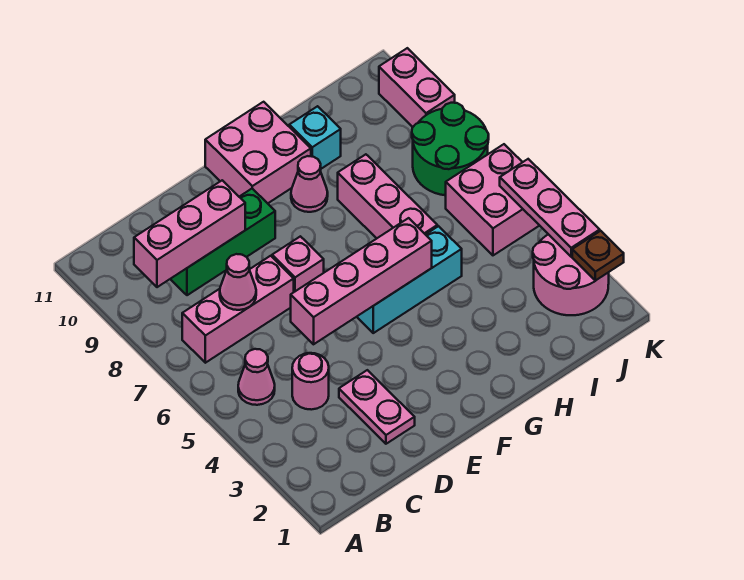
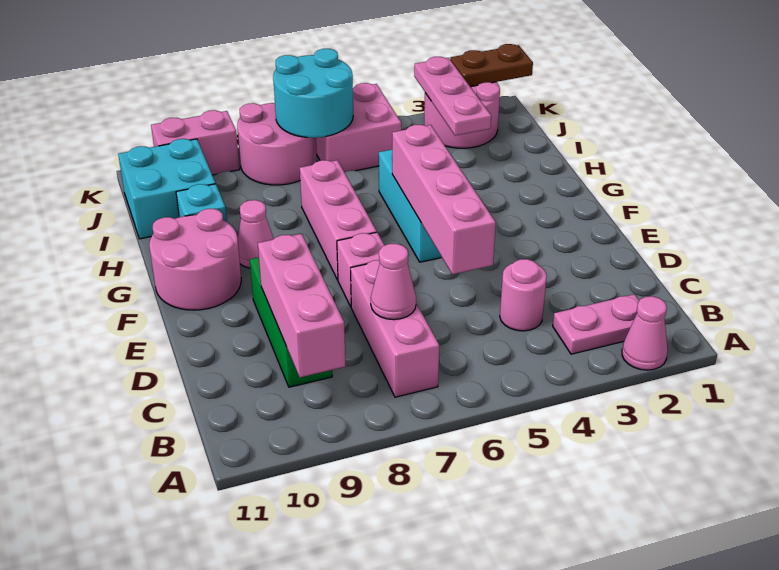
pink cone B5 level 1 -> pink cone A2 level 1
pink plate D2:D3 level 1 -> pink plate B2:B3 level 1
pink brick F10:G11 level 1 -> pink round brick F10:G11 level 1
pink brick H6:H8 level 1 -> pink brick F7:H7 level 1
none -> cyan brick I10:J11 level 1
none -> cyan round brick J6:K7 level 2
green round brick J7:K8 level 1 -> pink round brick J7:K8 level 1
brown plate K2 level 2 -> brown plate K1:K2 level 2
pink plate K3:K5 level 2 -> pink plate I3:K3 level 2

